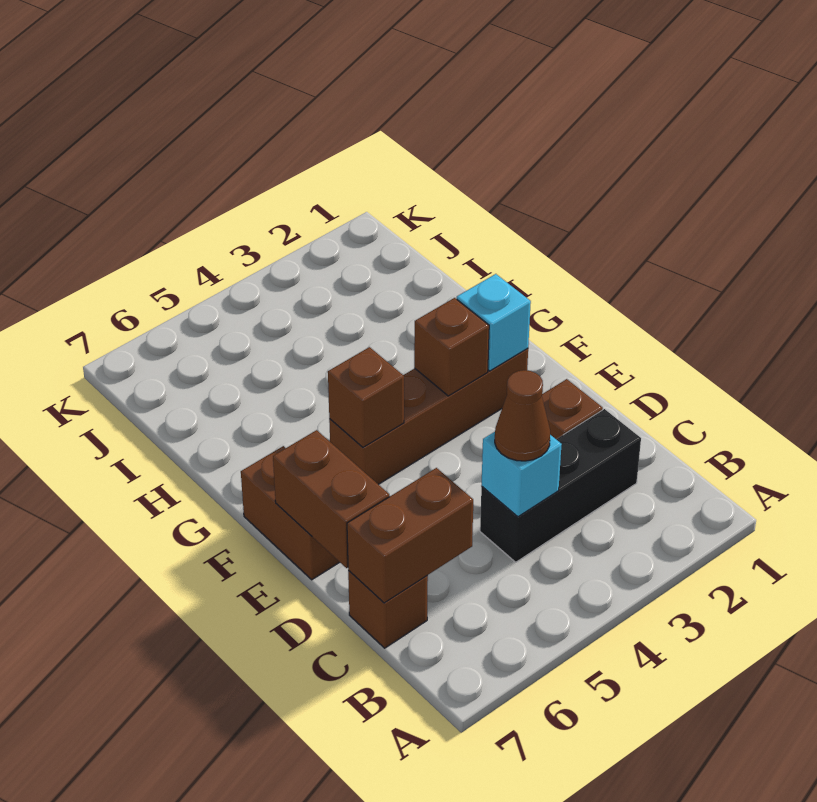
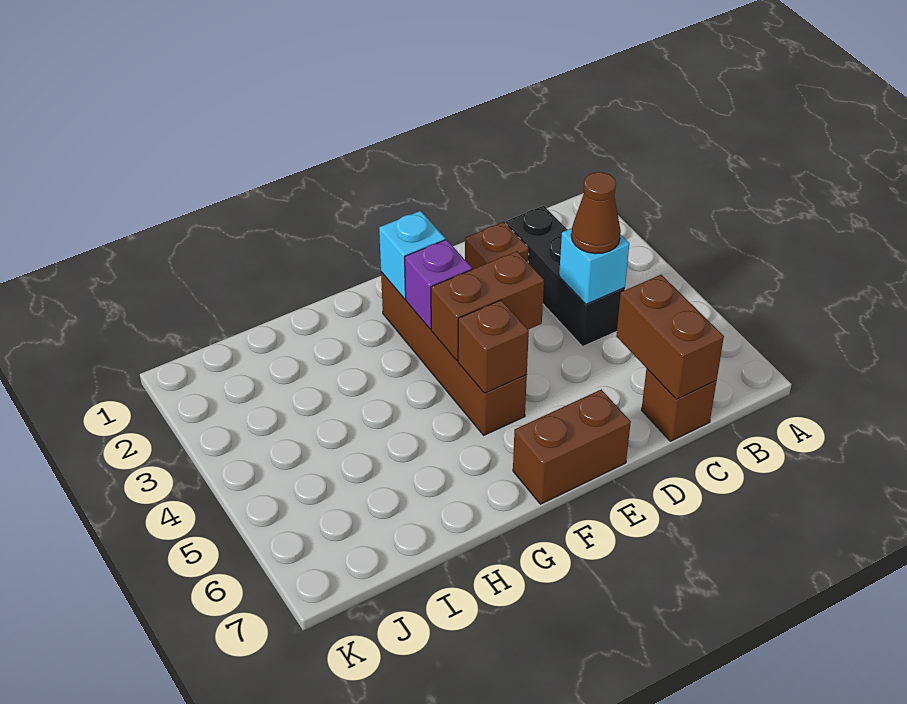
brown brick D7:E7 level 2 -> brown brick E4:F4 level 2
brown brick F3 level 2 -> purple brick F3 level 2

